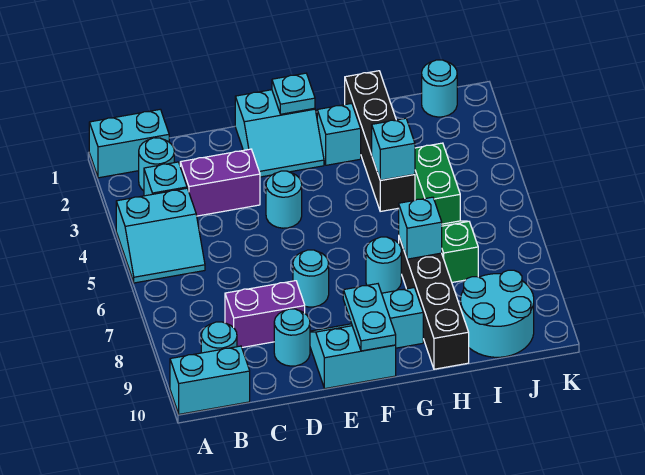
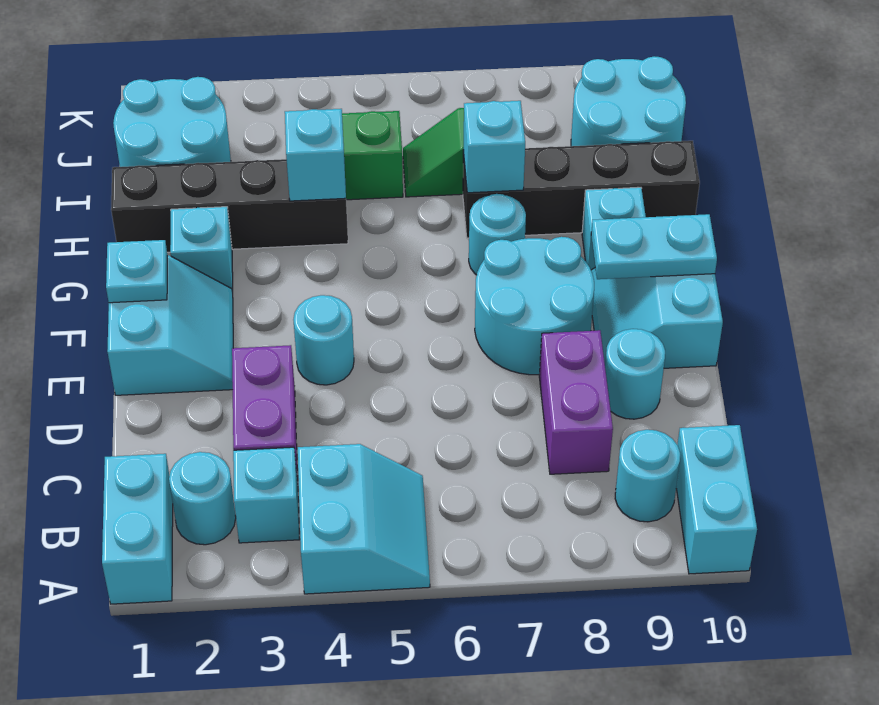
cyan round brick E7 level 1 -> cyan round brick E7:F8 level 1
cyan round brick J1 level 1 -> cyan round brick I1:J2 level 1

